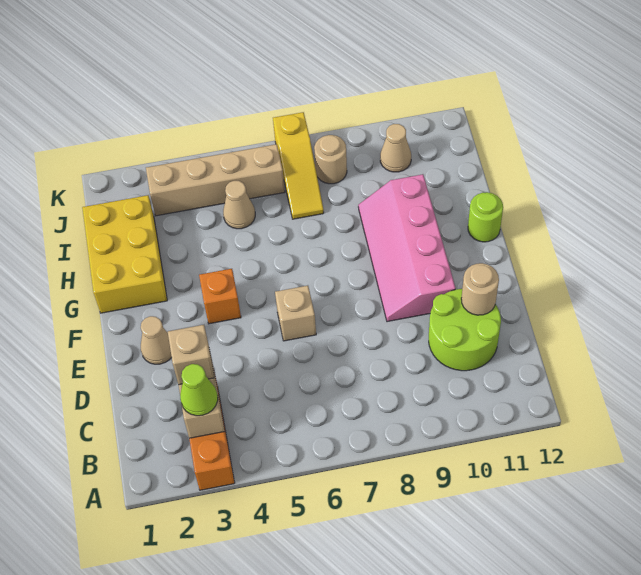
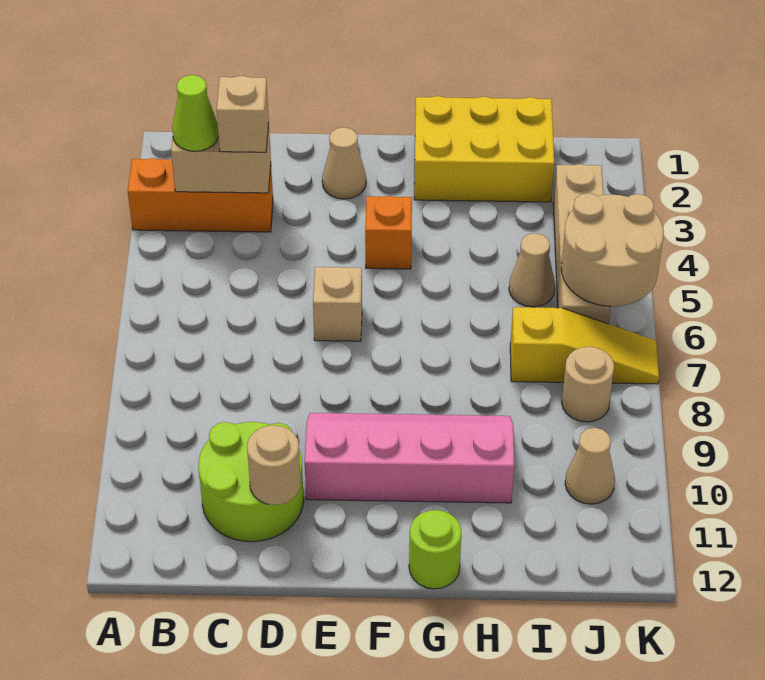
yellow slope I7:K7 level 1 top K -> yellow slope I7:K7 level 1 top I
none -> tan round brick J5:K6 level 2

